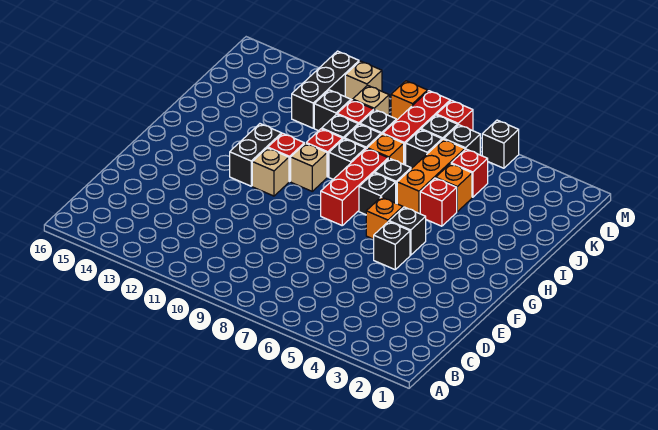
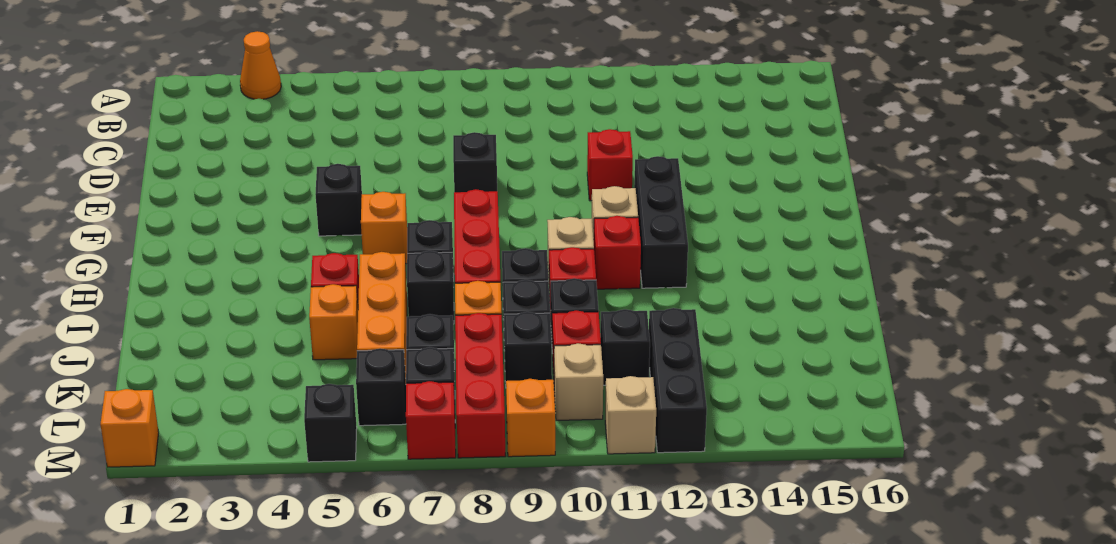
none -> orange cone A3 level 1
black brick G5 level 1 -> black brick E8 level 1
black brick G12:H12 level 1 -> black brick F12:H12 level 1
red brick K5 level 1 -> red brick E11 level 1
none -> orange brick M1 level 1

